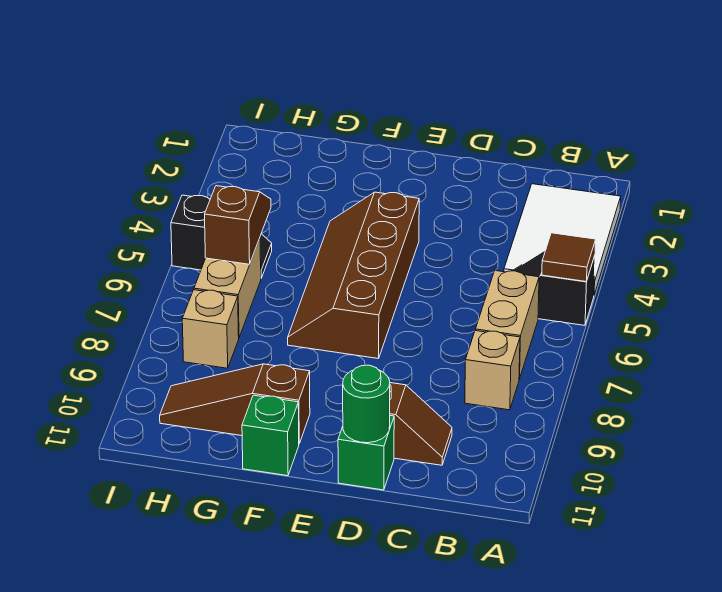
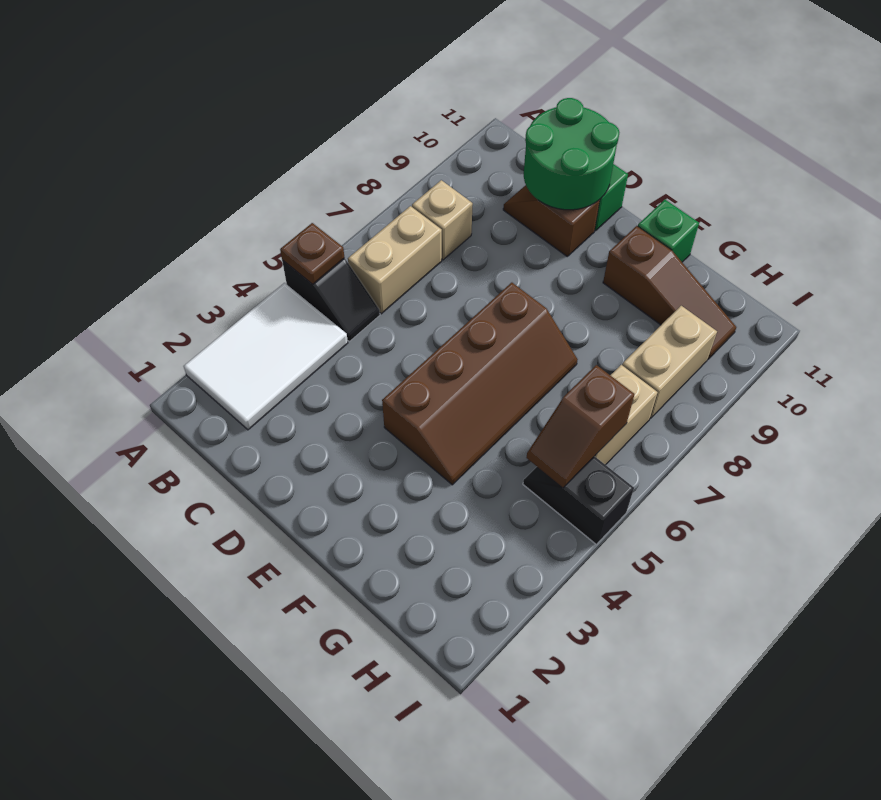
brown tile A5 level 2 -> brown plate A5 level 2
green round brick D11 level 2 -> green round brick C10:D11 level 2
tan brick H8 level 1 -> tan brick H8:H9 level 1

